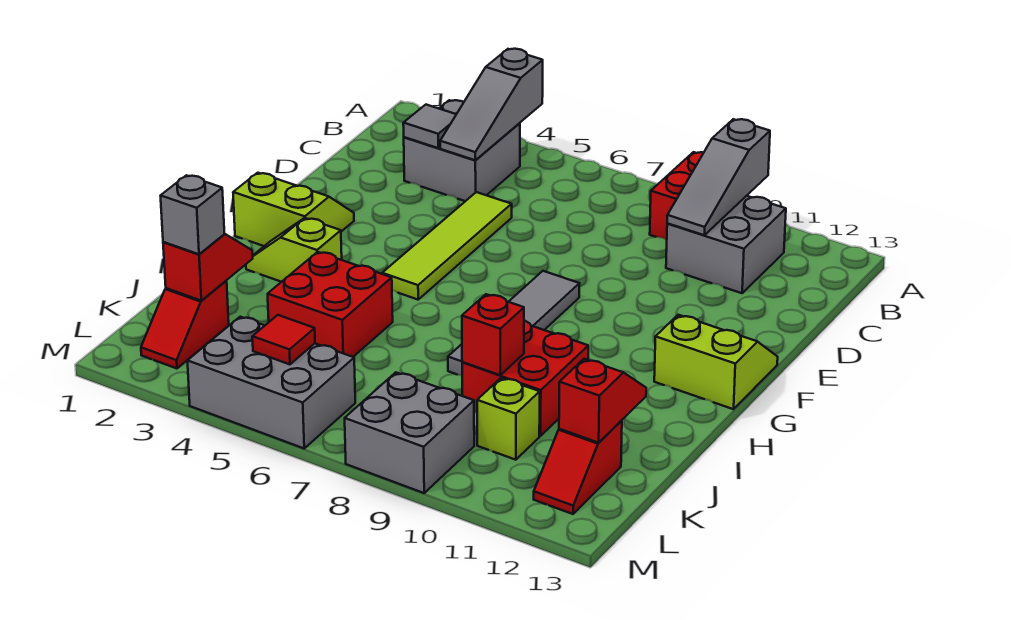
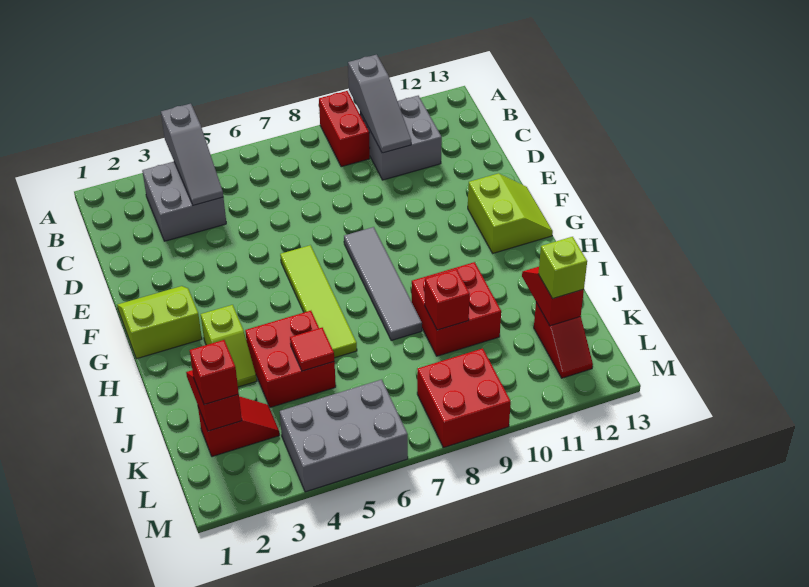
grey tile C3 level 2 -> none
lime tile D5:G5 level 1 -> lime tile F6:I6 level 1
lime slope F12:G13 level 1 top G -> lime slope F12:G13 level 1 top 12
lime slope H2:H3 level 1 top 3 -> lime slope H3:I3 level 1 top H
red slope K2:L2 level 1 top K -> red slope K2:K3 level 1 top 2
grey brick K2 level 3 -> red brick K2 level 3
lime brick K10 level 1 -> lime brick K12 level 3
red tile L5 level 2 -> red tile J5 level 2
grey brick L8:M9 level 1 -> red brick L8:M9 level 1

